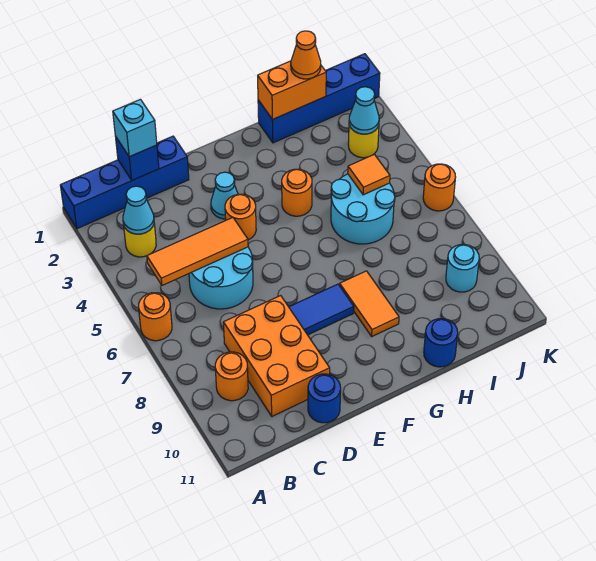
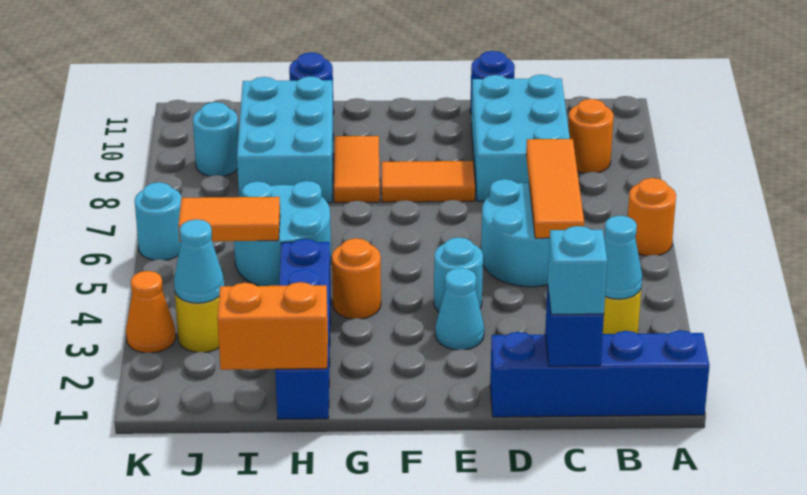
orange tile B5:D5 level 2 -> orange tile C5:C7 level 2
orange brick C8:D10 level 1 -> cyan brick C8:D10 level 1
orange round brick E4 level 1 -> cyan round brick E4 level 1
blue tile E8:F8 level 1 -> orange tile E8:F8 level 1
blue brick H1:K1 level 1 -> blue brick H1:H4 level 1
none -> cyan brick H8:I10 level 1
orange cone I1 level 3 -> orange cone K3 level 1
orange tile I5 level 2 -> orange tile I5:J5 level 2
orange round brick K6 level 1 -> cyan round brick K6 level 1

